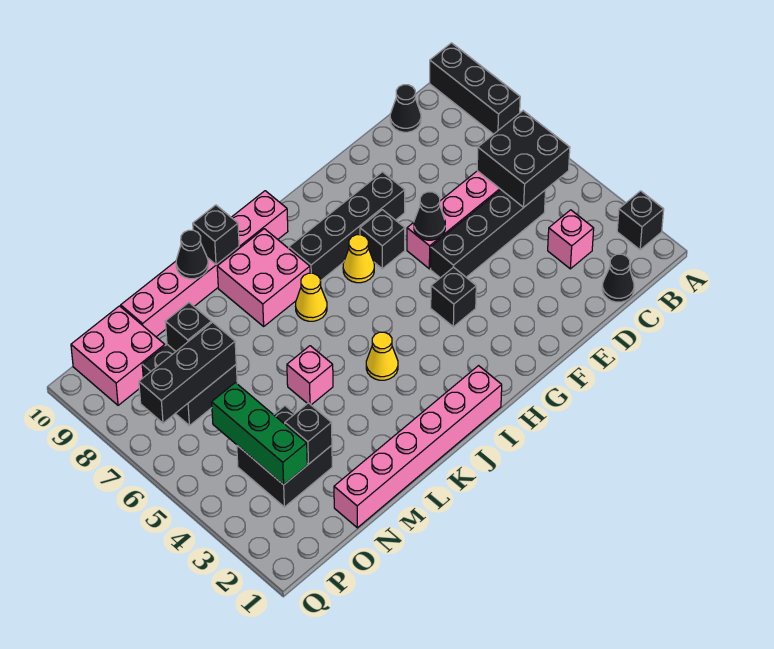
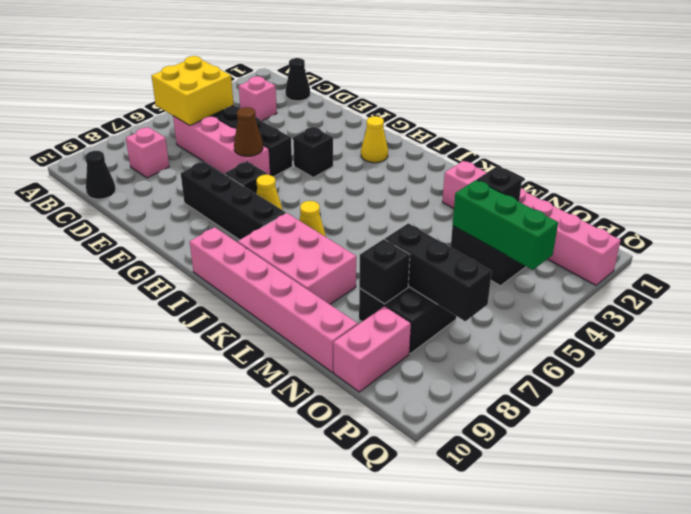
black brick A2 level 1 -> none
black brick A8:A10 level 1 -> none
black brick B5:C6 level 2 -> yellow brick B5:C6 level 2
black cone F6 level 2 -> brown cone F6 level 2
pink brick I1:N1 level 1 -> pink brick L2:Q2 level 1
yellow cone J4 level 1 -> yellow cone H2 level 1
pink brick J8:K9 level 1 -> pink brick J8:L9 level 1
black brick K10 level 2 -> none
pink brick L5 level 1 -> pink brick C8 level 1
black cone L10 level 2 -> none
green brick O3:O5 level 2 -> green brick N4:P4 level 2
pink brick O9:P10 level 1 -> pink brick O9:O10 level 1

